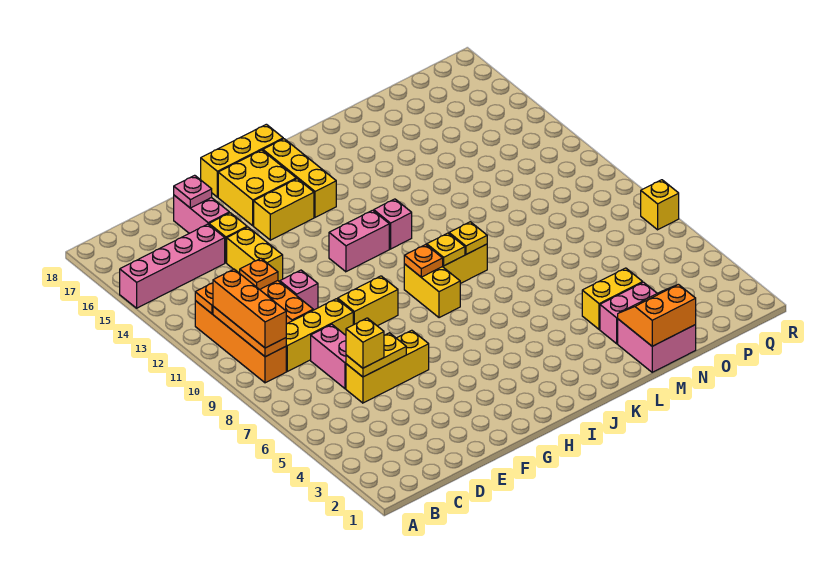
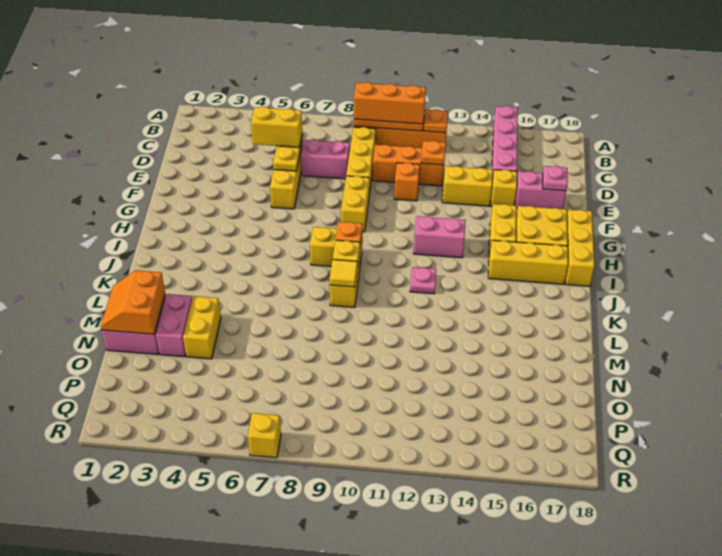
yellow brick D6 level 3 -> yellow brick D5:D6 level 3
pink brick E11 level 1 -> orange brick E11 level 1
pink brick H12:I12 level 1 -> pink brick H12:H13 level 1
pink brick J12 level 1 -> pink plate J12 level 1
yellow plate K9 level 2 -> yellow tile K9 level 2
orange slope M1:N2 level 2 top 1 -> orange slope M1:N2 level 2 top 2

